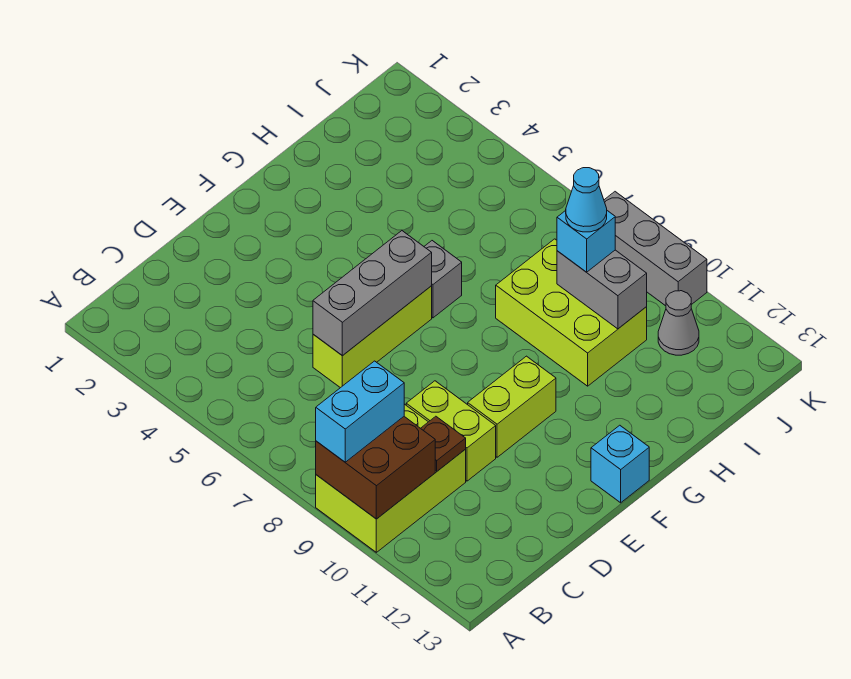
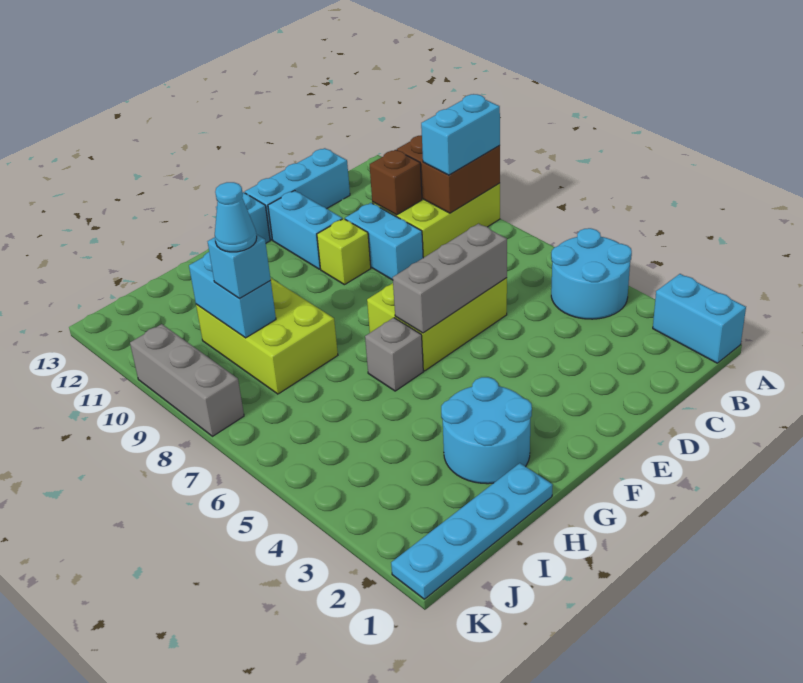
none -> cyan brick A1:A2 level 1
none -> cyan round brick A4:B5 level 1
brown plate C10 level 2 -> brown brick C10 level 2
none -> cyan brick C13:E13 level 1
lime brick D6:F6 level 1 -> lime brick D6:F7 level 1
lime brick D9:D10 level 1 -> cyan brick D9:D10 level 1
lime brick E10:F10 level 1 -> lime brick E10 level 1
none -> cyan brick E11:E12 level 1
none -> cyan round brick G2:H3 level 1
none -> cyan plate H1:K1 level 1
grey brick I9:I10 level 2 -> cyan brick I9:I10 level 2
grey cone J11 level 1 -> none

